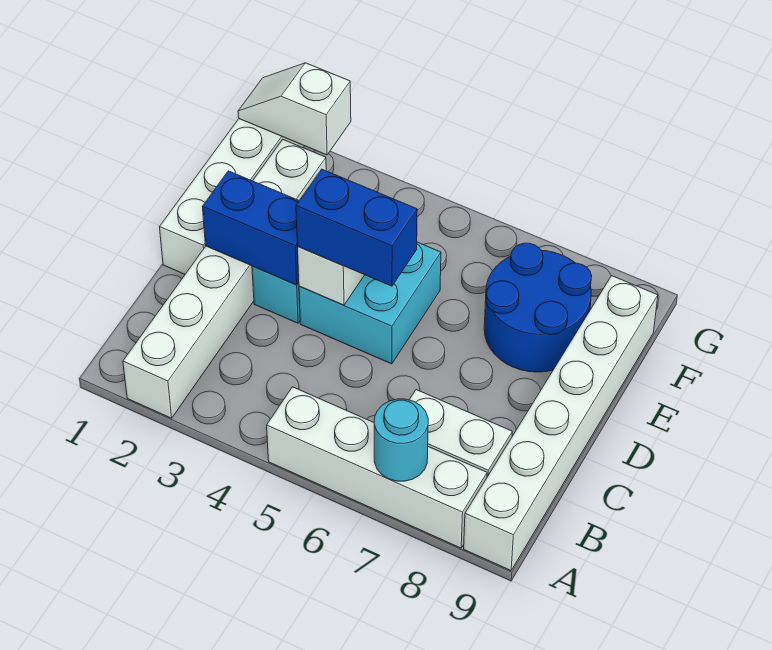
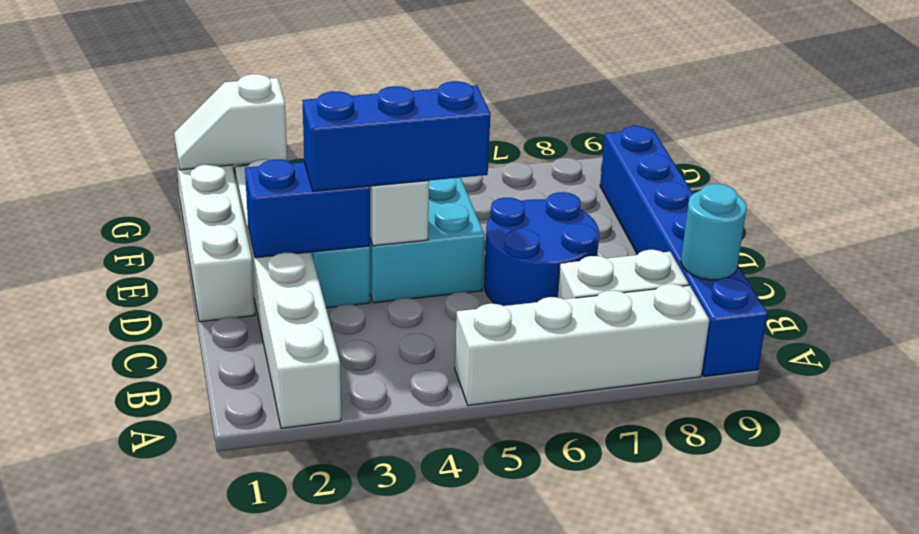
cyan round brick A7 level 2 -> cyan round brick B9 level 2
white brick A9:F9 level 1 -> blue brick A9:F9 level 1
blue brick D4:D5 level 3 -> blue brick D3:D5 level 3
blue round brick E7:F8 level 1 -> blue round brick C6:D7 level 1

